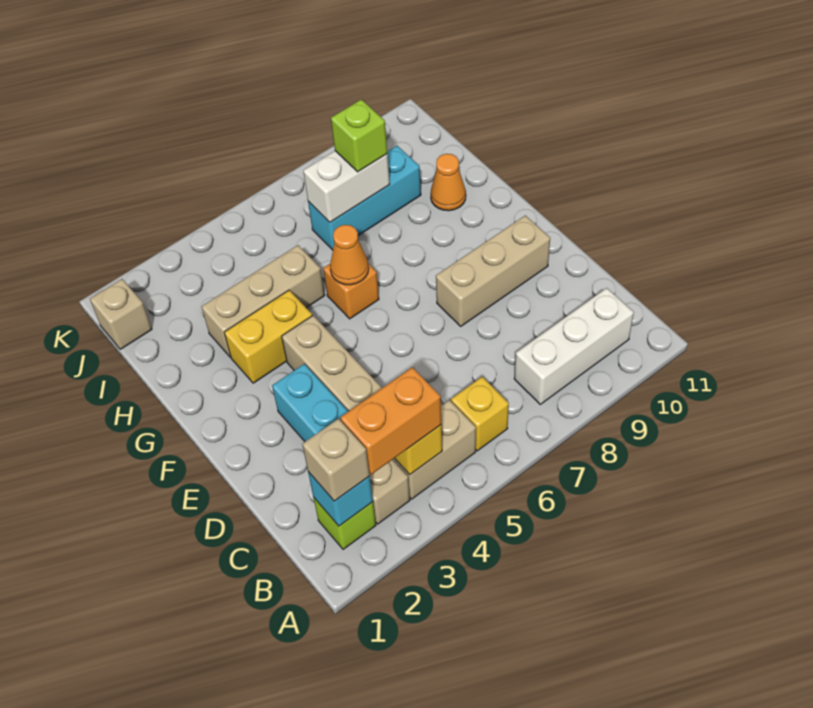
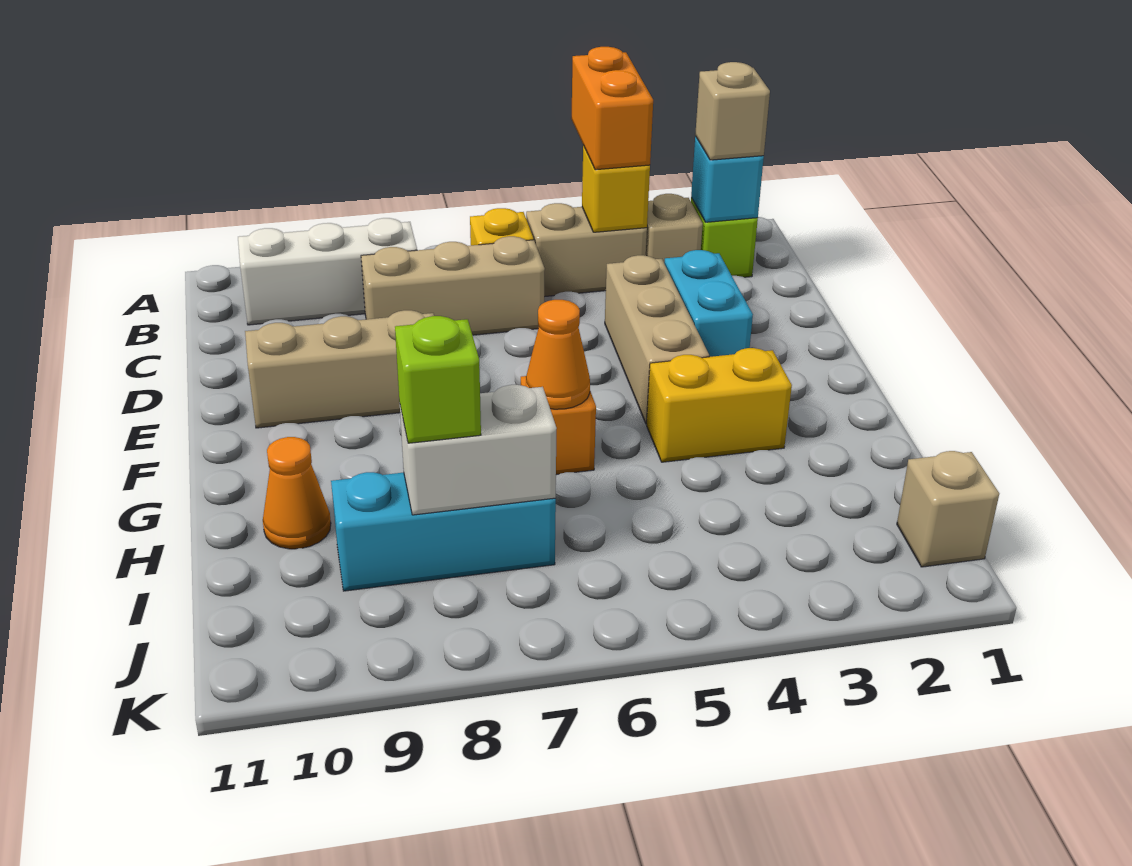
orange brick B3:B4 level 3 -> orange brick A4:B4 level 3
tan brick H3:H5 level 1 -> tan brick C6:C8 level 1

